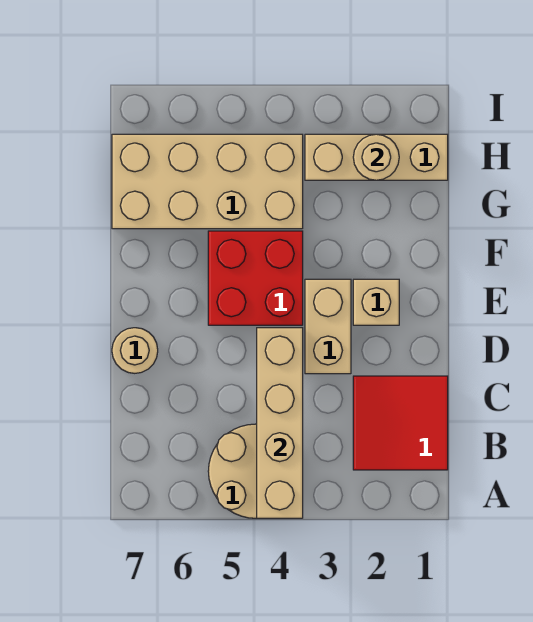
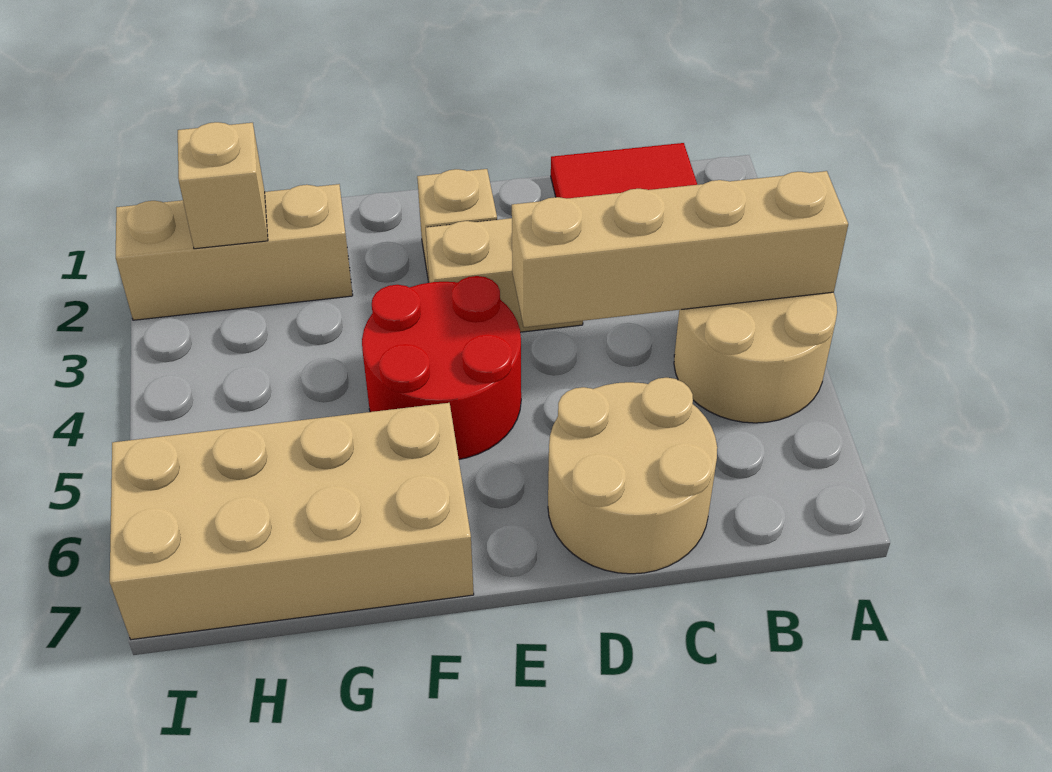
tan round brick D7 level 1 -> tan round brick C6:D7 level 1
red brick E4:F5 level 1 -> red round brick E4:F5 level 1
tan brick G4:H7 level 1 -> tan brick F6:I7 level 1
tan brick H1:H3 level 1 -> tan brick G2:I2 level 1
tan round brick H2 level 2 -> tan brick H2 level 2

